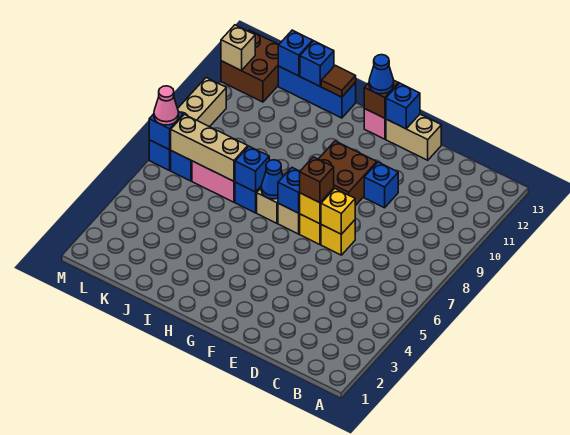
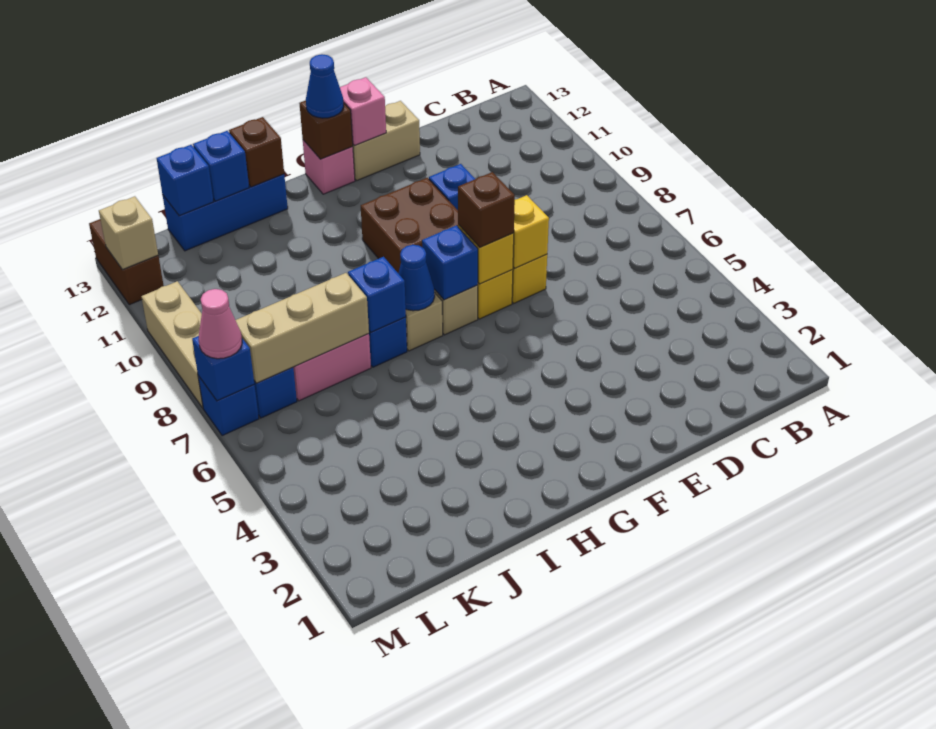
blue brick F13 level 2 -> pink brick F13 level 2
brown tile I13 level 2 -> brown brick I13 level 2
brown brick L12:M13 level 1 -> brown brick M12:M13 level 1

